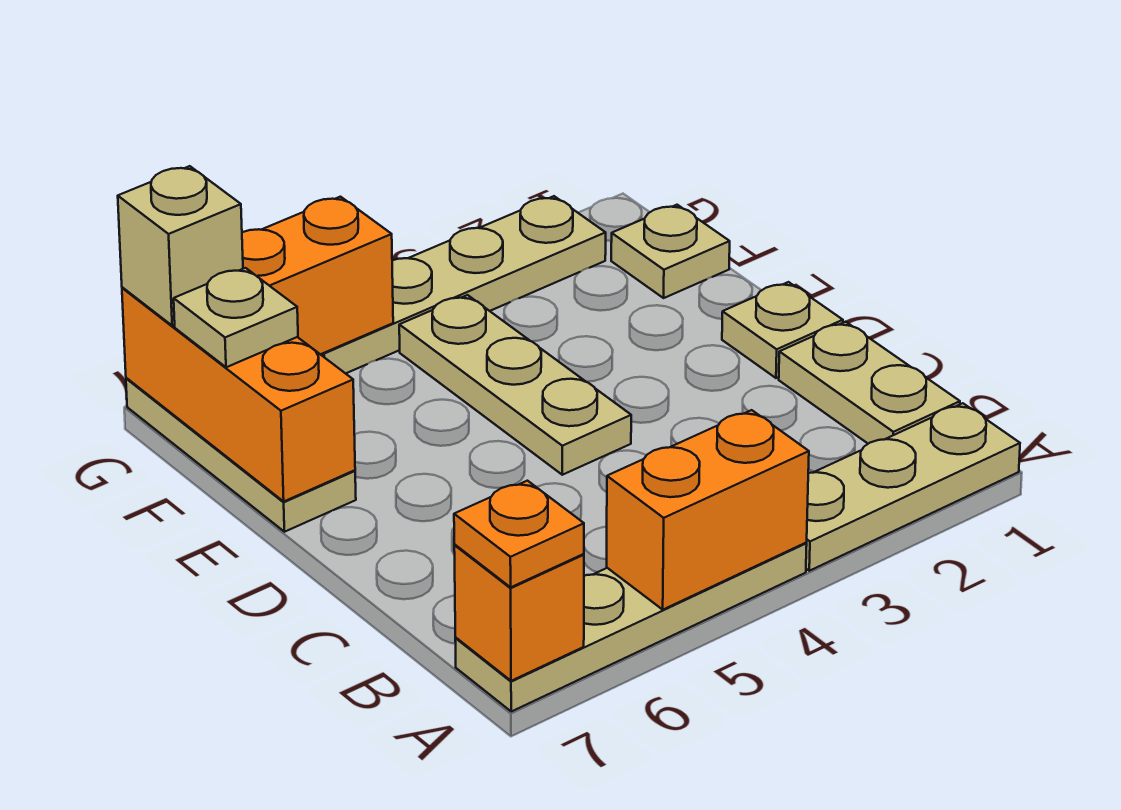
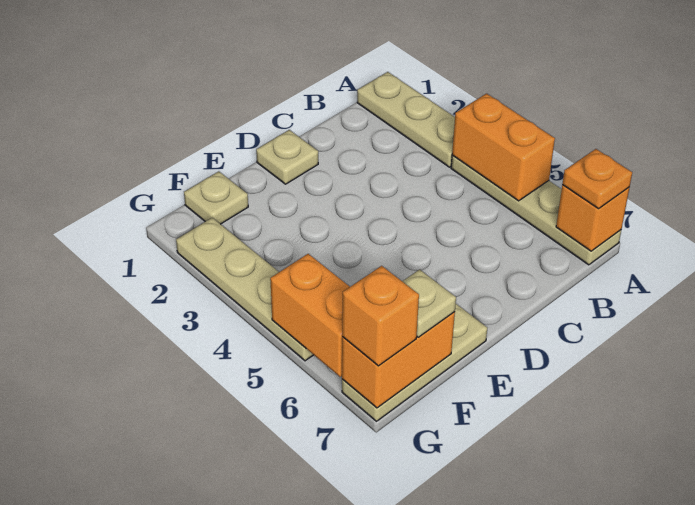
tan plate B1:C1 level 1 -> none
tan plate D4:F4 level 1 -> none
orange brick E7:G7 level 2 -> orange brick F7:G7 level 2
tan brick G7 level 3 -> orange brick G7 level 3

